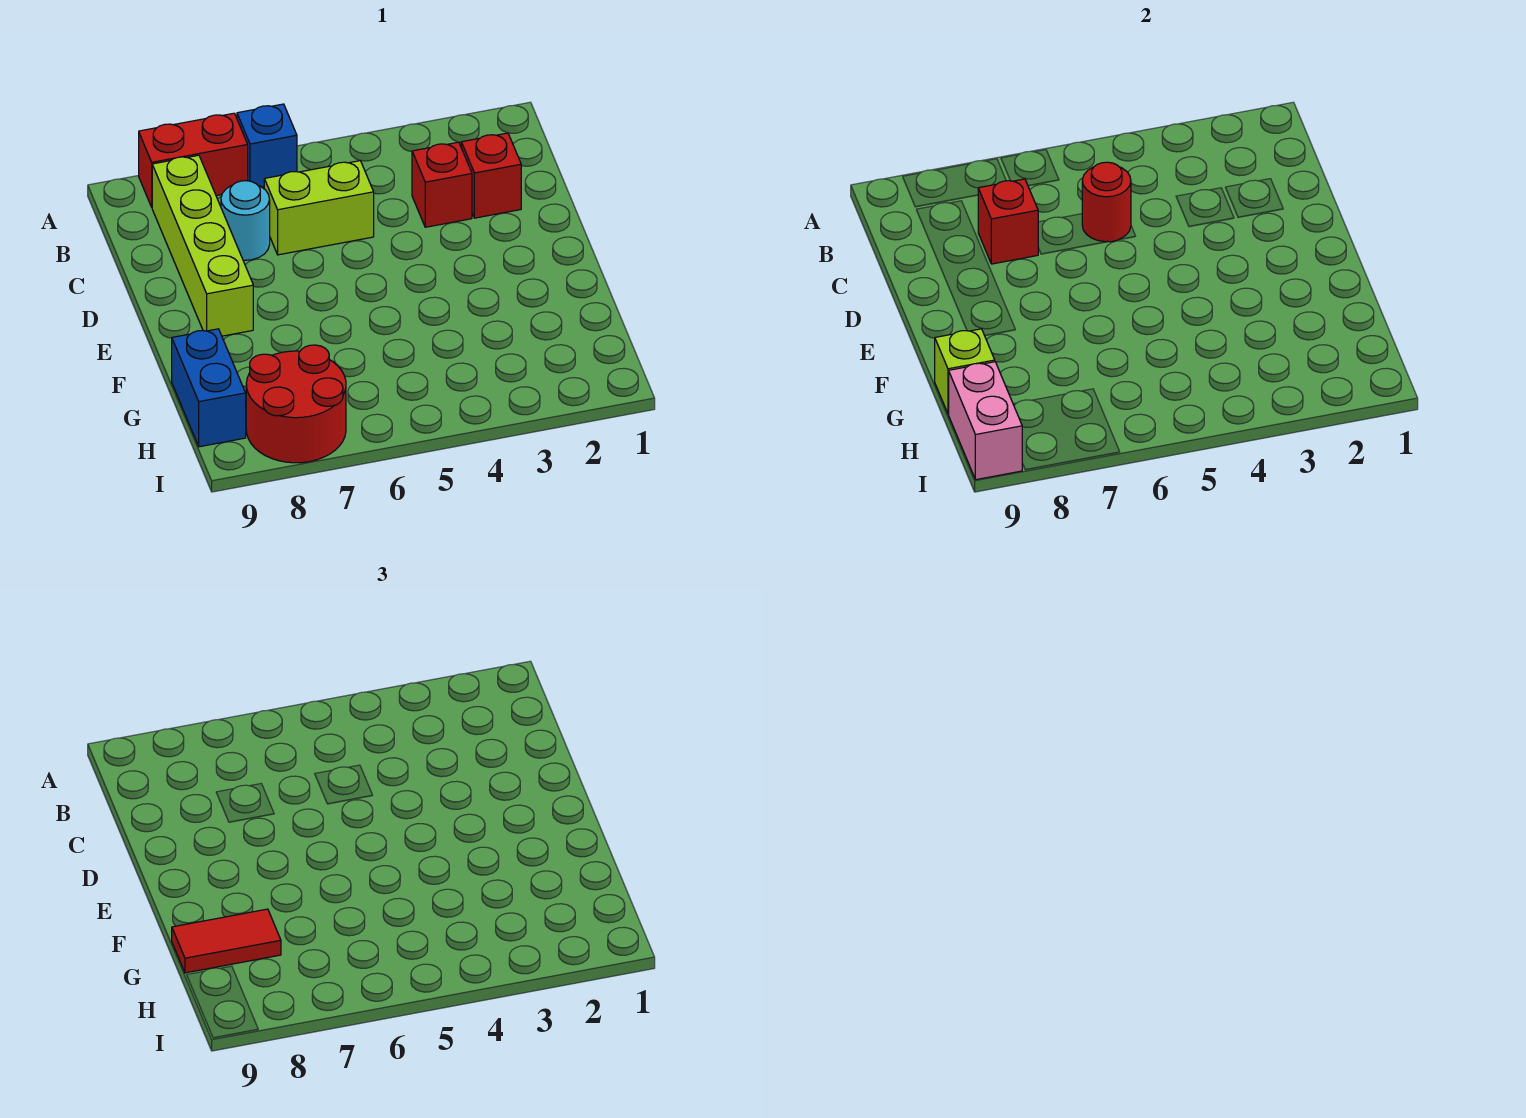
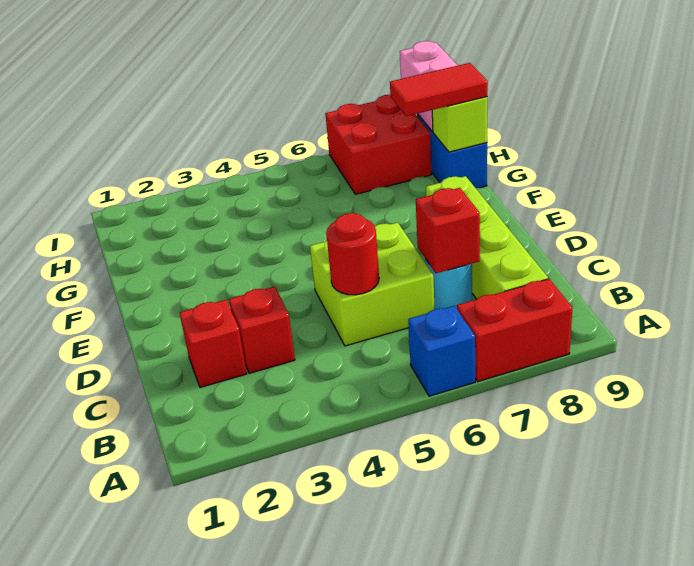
lime brick C5:C6 level 1 -> lime brick C5:D6 level 1
red round brick H7:I8 level 1 -> red brick H7:I8 level 1

